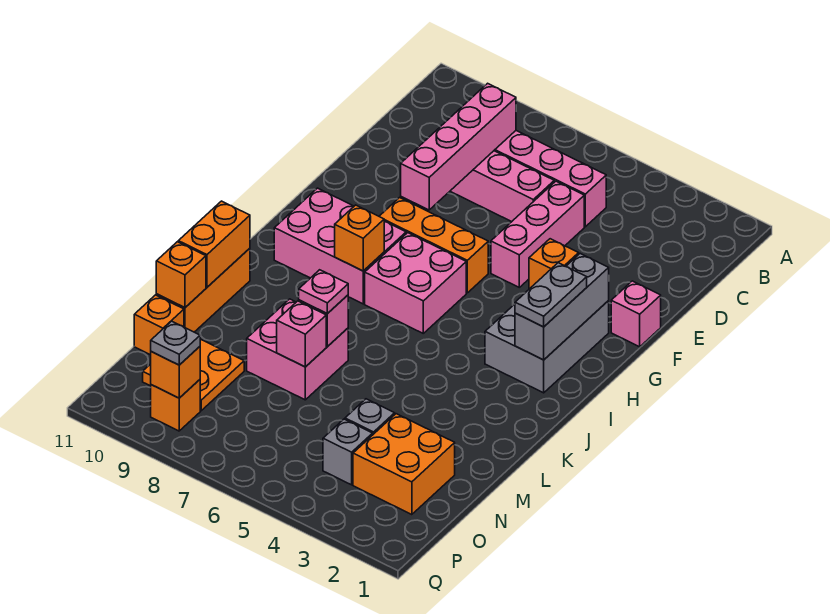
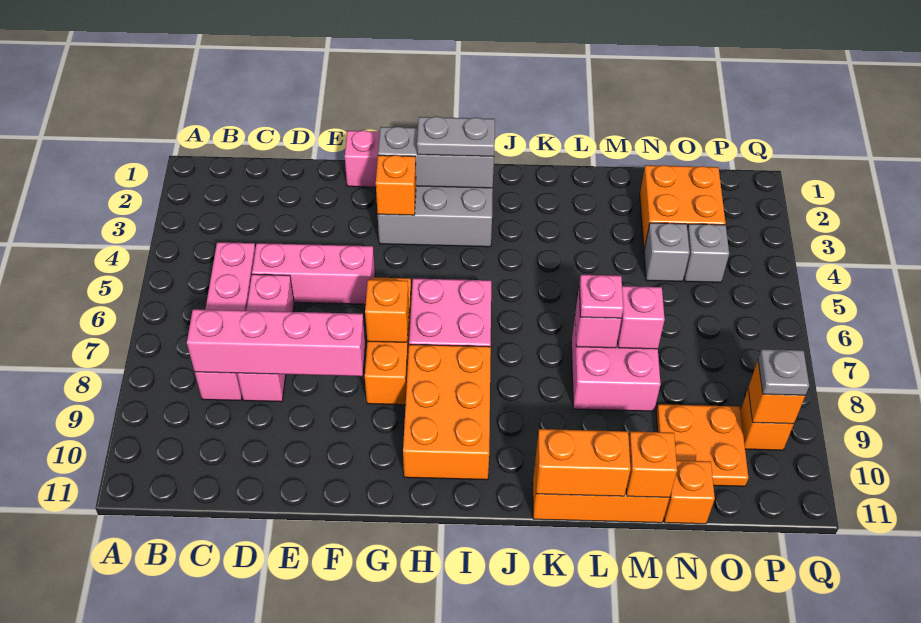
pink brick H8:I10 level 1 -> orange brick H8:I10 level 1
orange brick I8 level 2 -> orange brick G7 level 2

